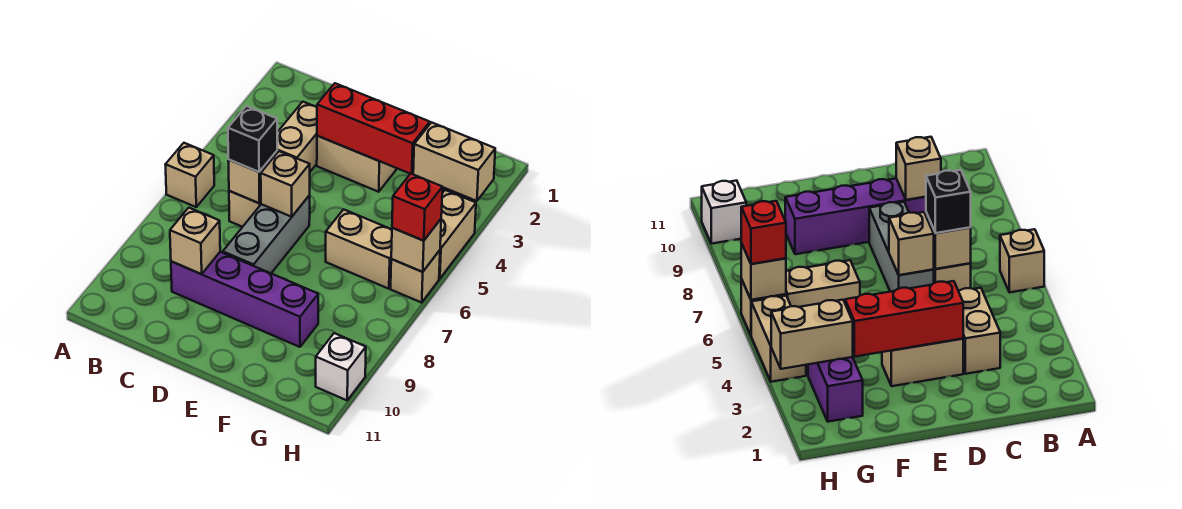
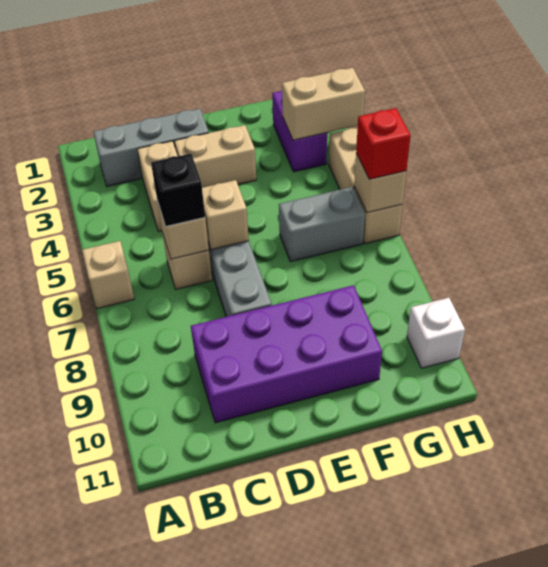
none -> grey brick B2:D2 level 1
purple brick C9:F9 level 1 -> purple brick C9:F10 level 1
tan brick C9 level 2 -> none
red brick D3:F3 level 2 -> none
tan brick F6:G6 level 1 -> grey brick F6:G6 level 1

